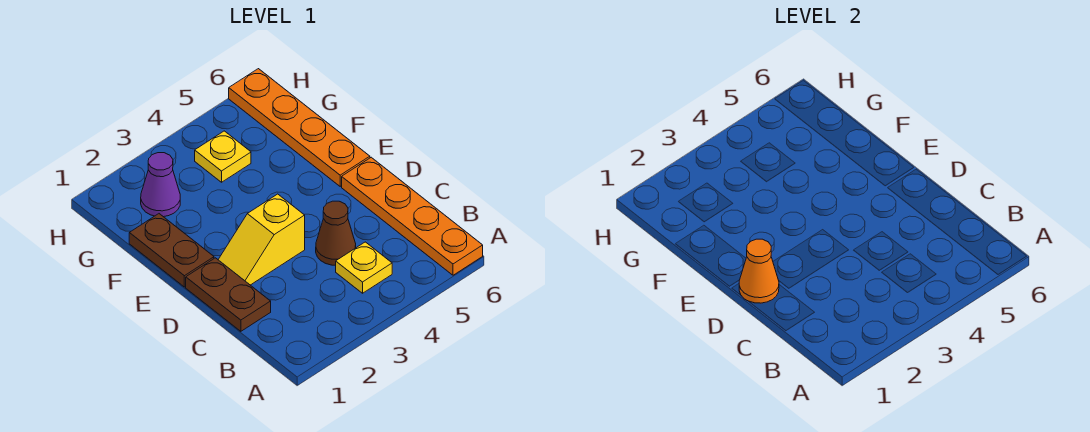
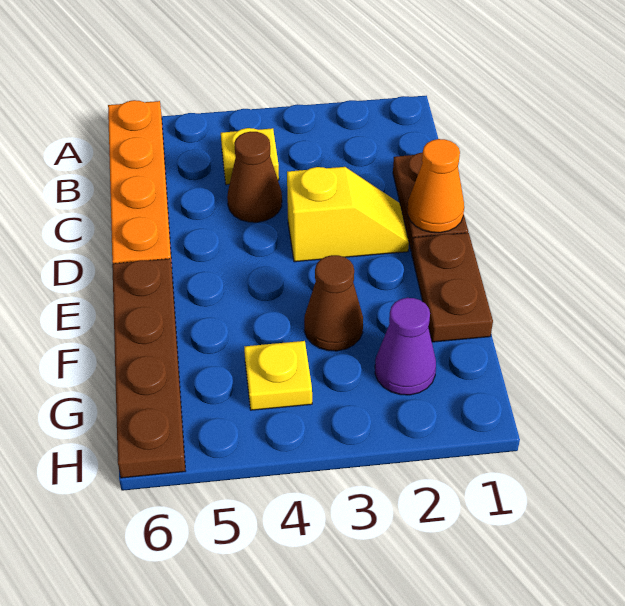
orange plate E6:H6 level 1 -> brown plate E6:H6 level 1
none -> brown cone F3 level 1

